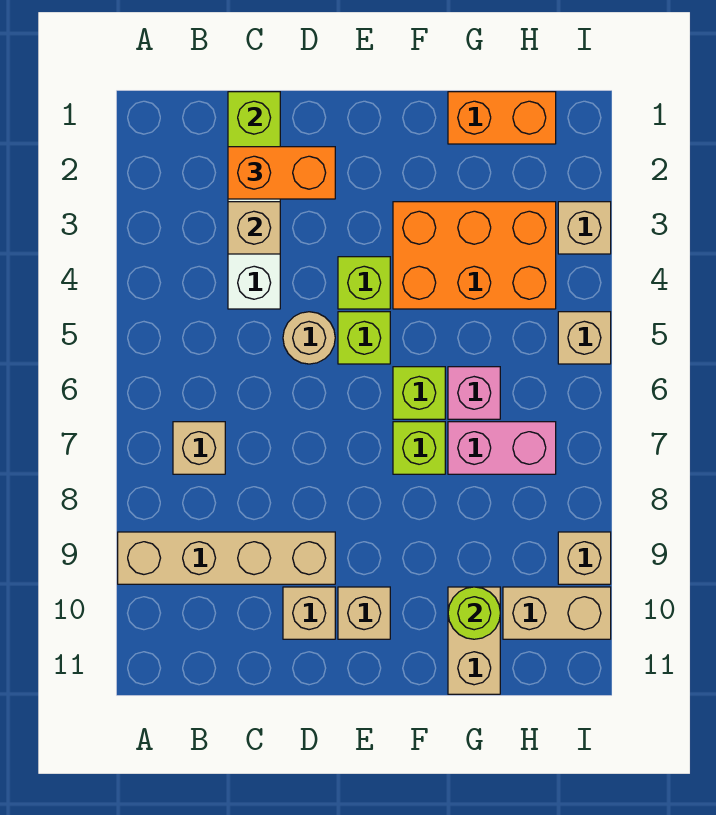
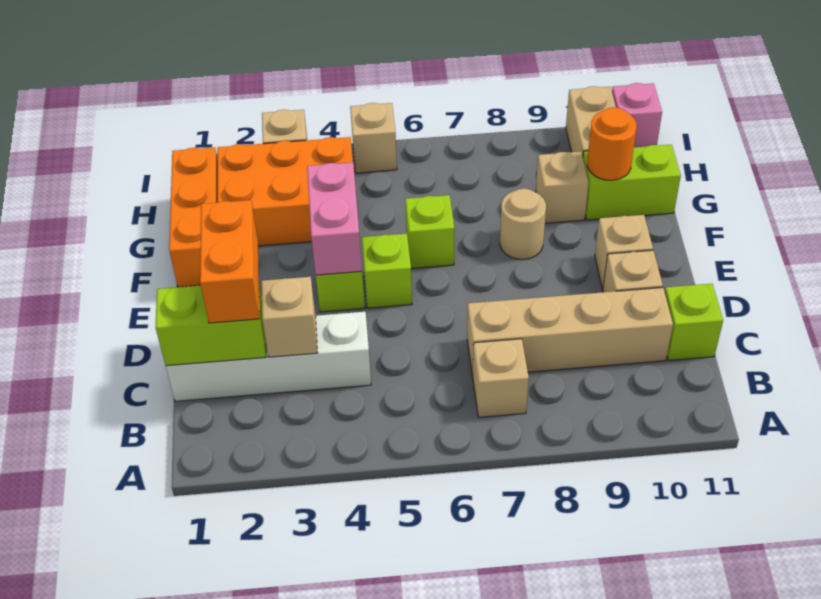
tan brick A9:D9 level 1 -> tan brick C7:C10 level 1
tan round brick D5 level 1 -> tan round brick F8 level 1
orange brick F3:H4 level 1 -> orange brick G2:H4 level 1
lime brick F7 level 1 -> lime brick C11 level 1
orange brick G1:H1 level 1 -> orange brick F1:H1 level 1
pink brick G6 level 1 -> pink brick I11 level 1
pink brick G7:H7 level 1 -> pink brick E4:F4 level 2
tan brick G10:G11 level 1 -> lime brick G10:G11 level 1
lime round brick G10 level 2 -> orange round brick G10 level 2
tan brick I9 level 1 -> tan brick G9 level 1

